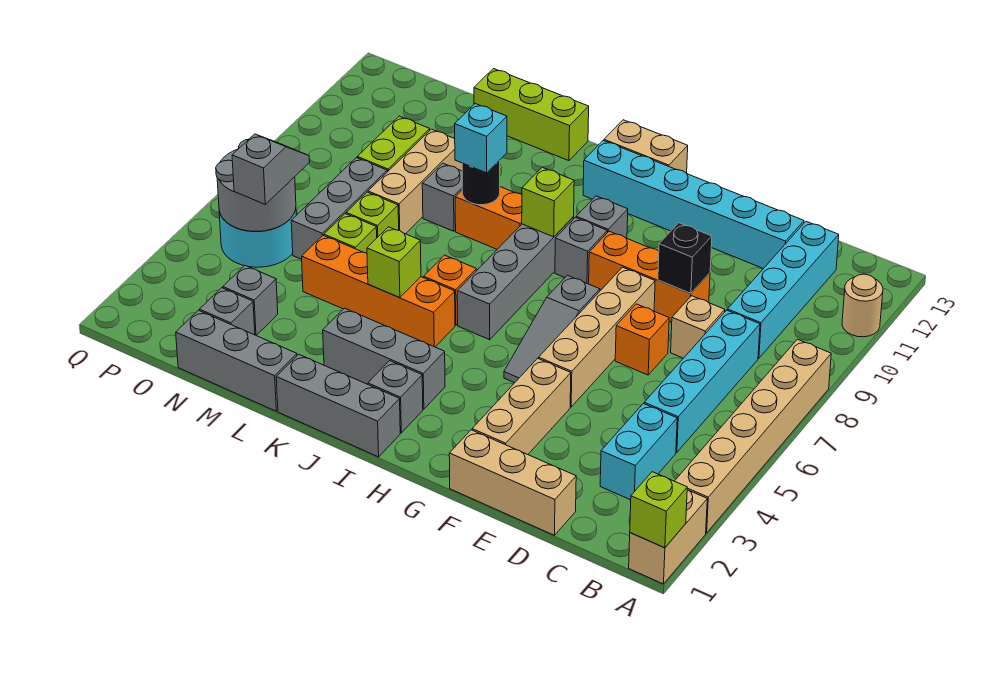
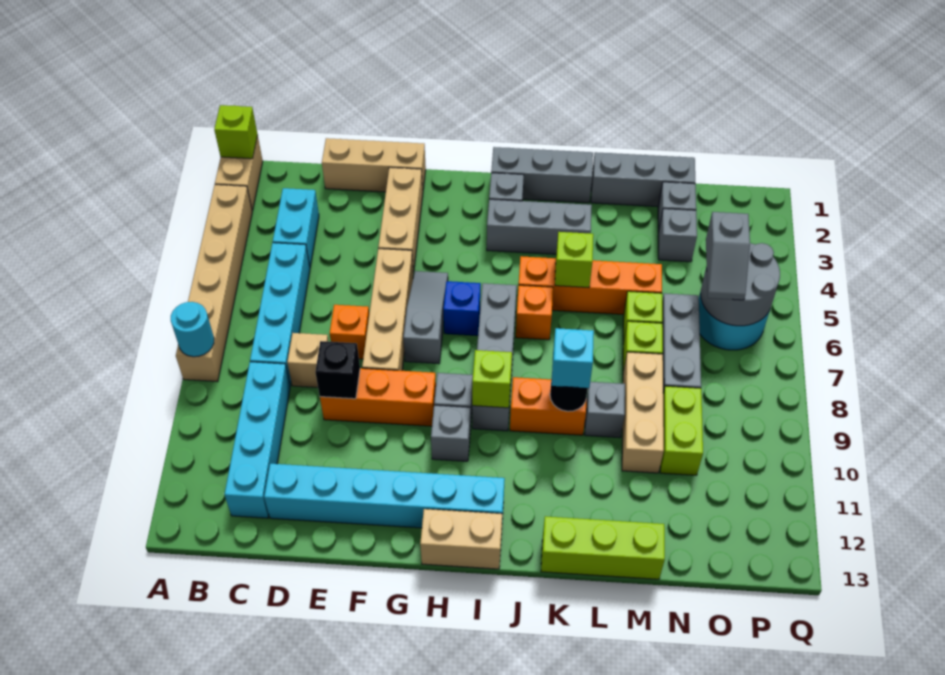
none -> cyan round brick A8 level 2
tan round brick A11 level 1 -> none
none -> blue brick H6 level 1

